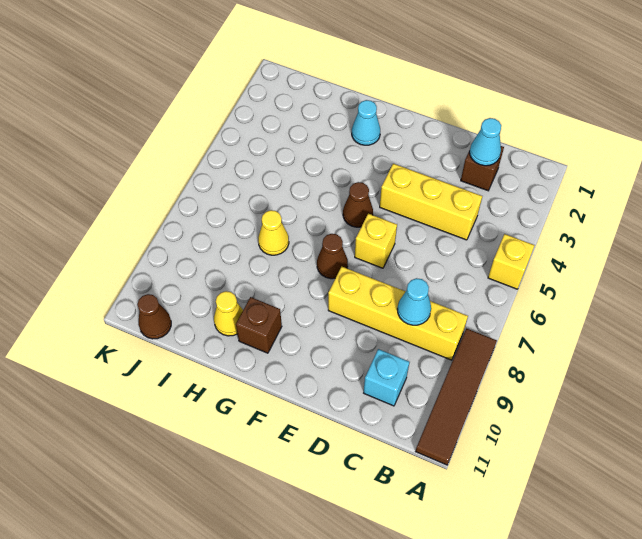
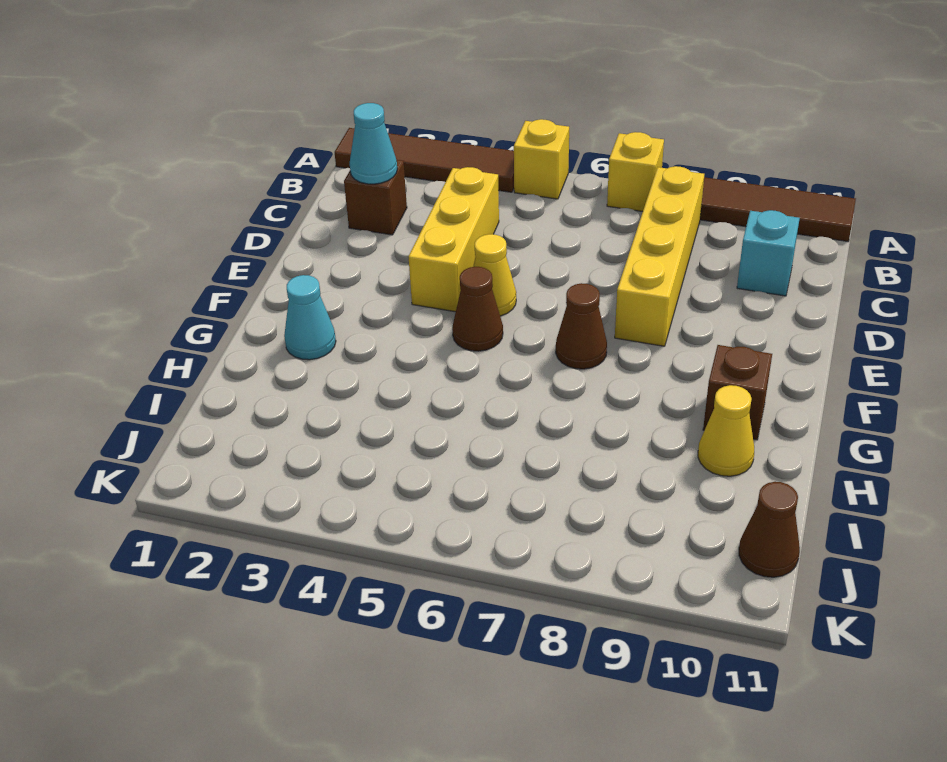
none -> brown tile A1:A4 level 1
cyan cone C8 level 2 -> none
yellow brick E6 level 1 -> yellow brick A7 level 1
yellow cone H7 level 1 -> yellow cone E5 level 1

